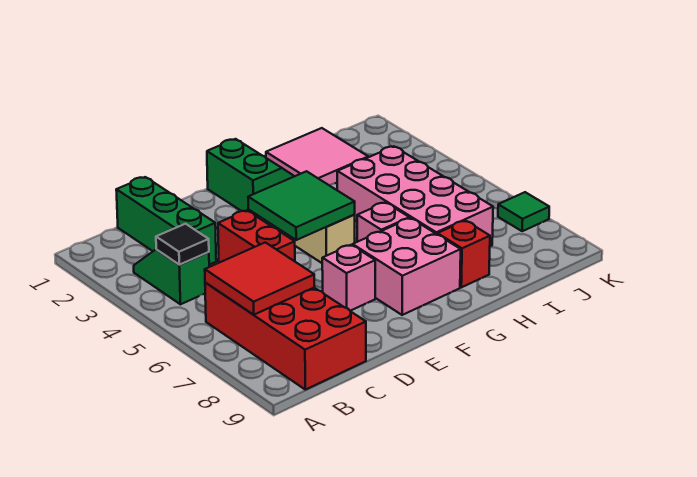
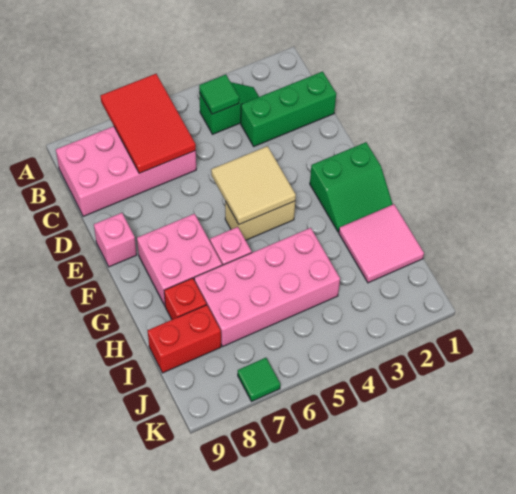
black tile B4 level 2 -> green tile B4 level 2
red brick B6:C9 level 1 -> pink brick B6:C9 level 1
red tile B6:C7 level 2 -> red tile A6:C7 level 2
red brick D4:D5 level 1 -> red brick I8:I9 level 1
green tile E4:F5 level 2 -> tan tile E4:F5 level 2
pink brick E7 level 1 -> pink brick E9 level 1

